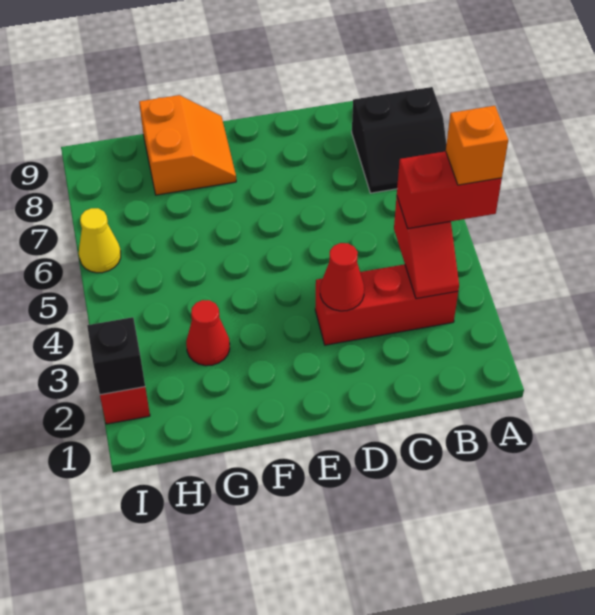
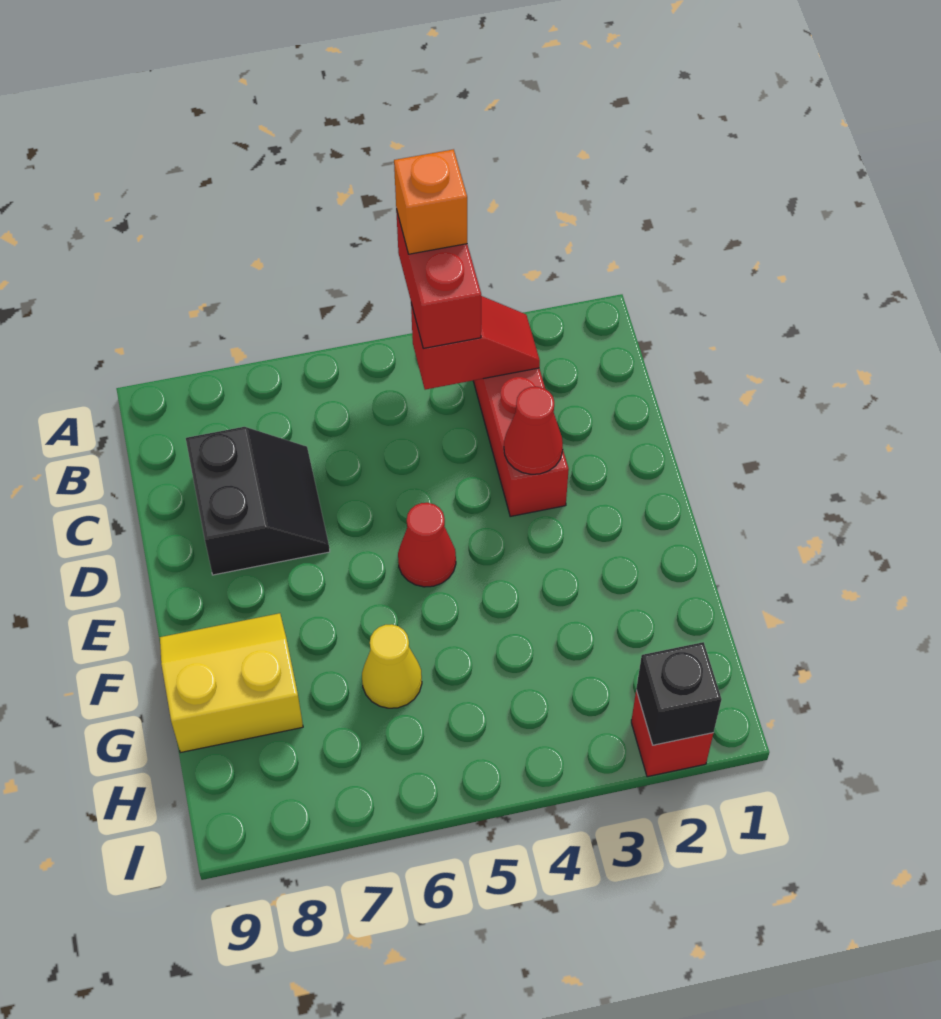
black slope A7:B8 level 1 top 8 -> black slope C7:D8 level 1 top 8
orange slope F8:G9 level 1 top G -> yellow slope F8:G9 level 1 top G
red cone G3 level 1 -> red cone E5 level 1
yellow cone I6 level 1 -> yellow cone G6 level 1

